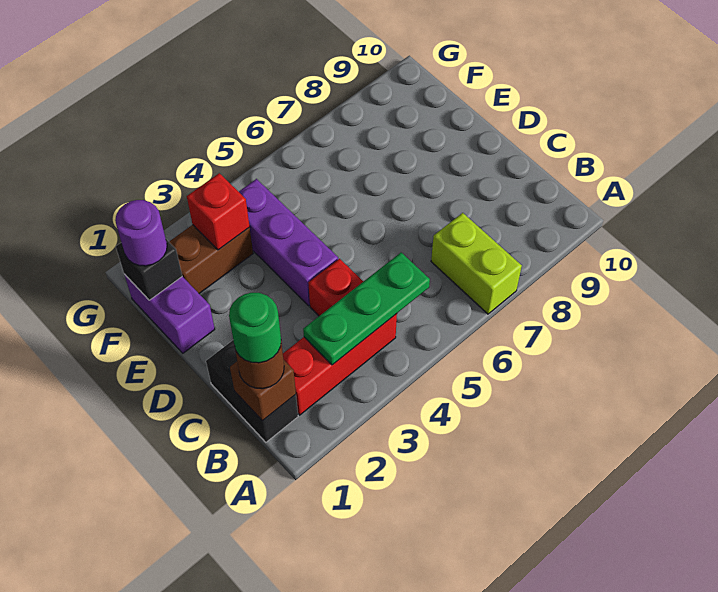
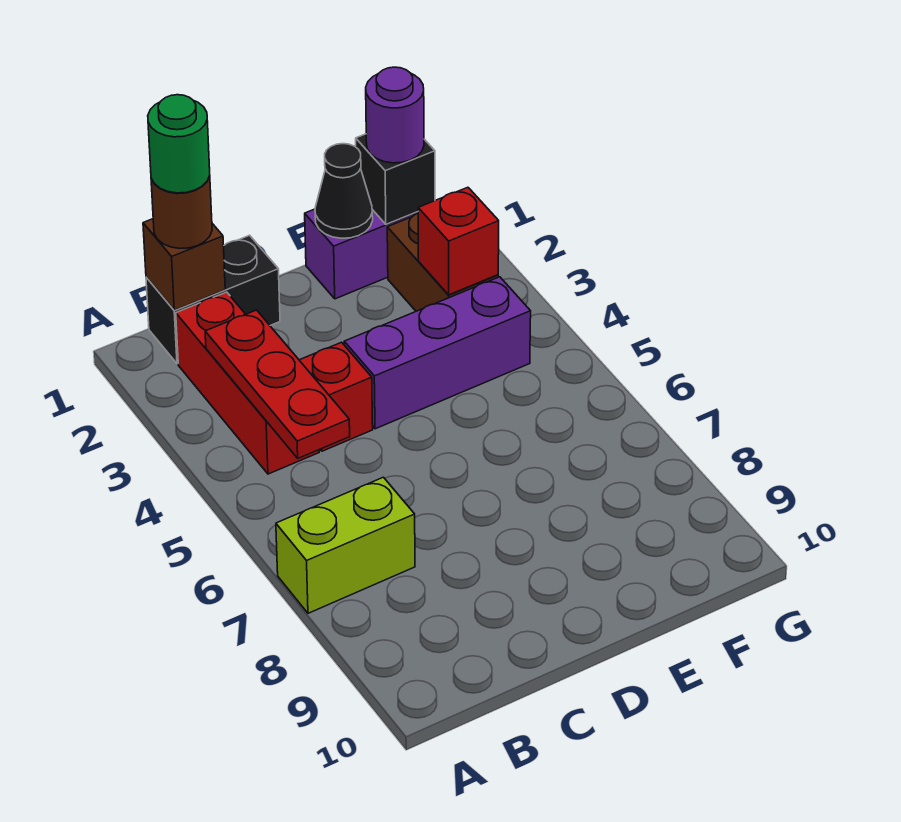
green plate B3:B5 level 2 -> red plate B3:B5 level 2
none -> black cone E1 level 2

